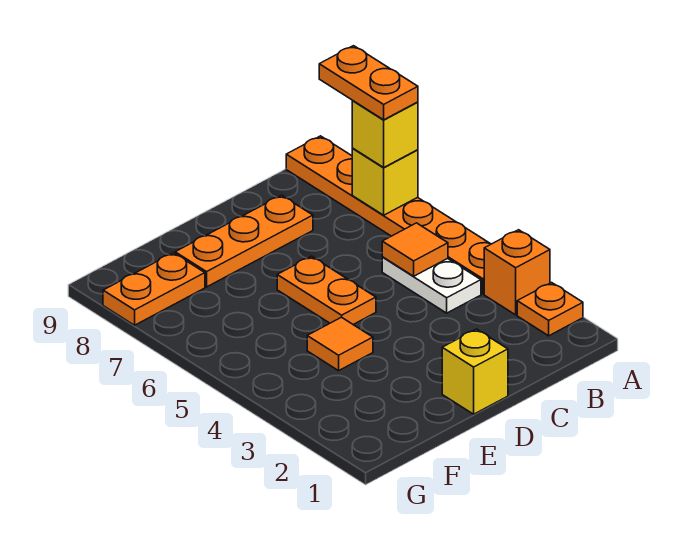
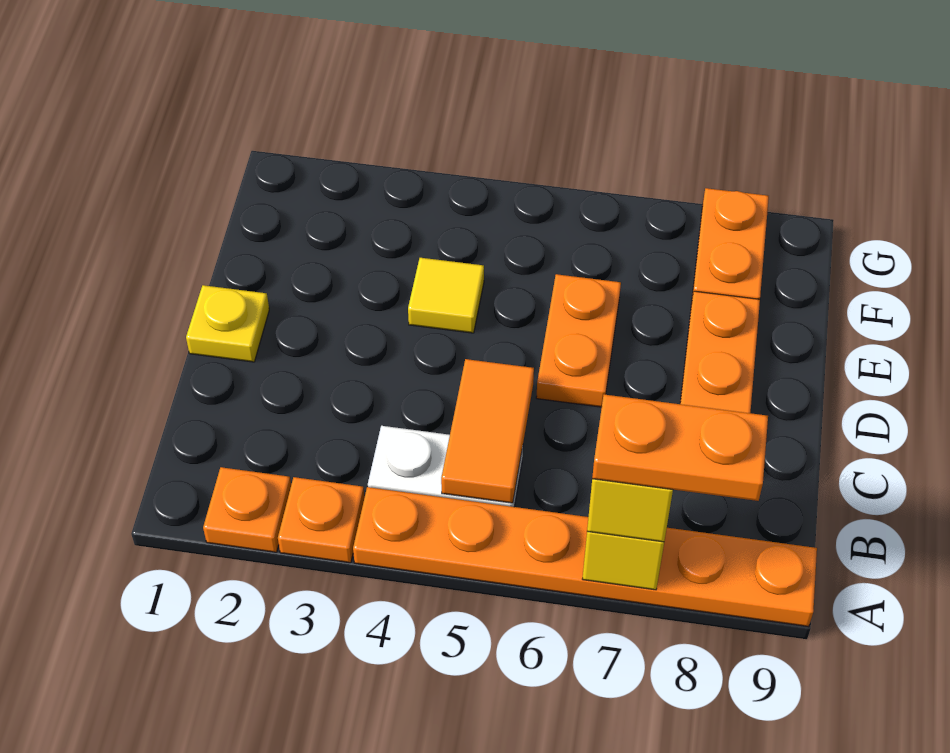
orange brick A3 level 1 -> orange plate A3 level 1
orange tile B5 level 2 -> orange tile B5:C5 level 2
yellow brick D1 level 1 -> yellow plate D1 level 1
orange plate D5:D6 level 1 -> orange plate D6:E6 level 1
orange tile E4 level 1 -> yellow tile E4 level 1

